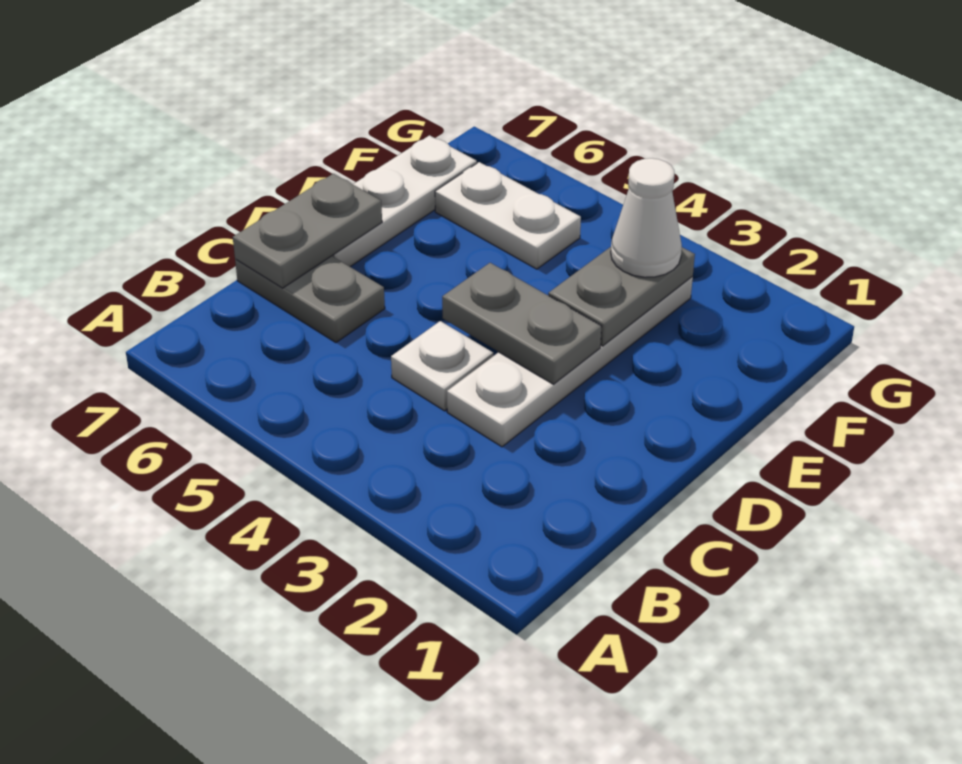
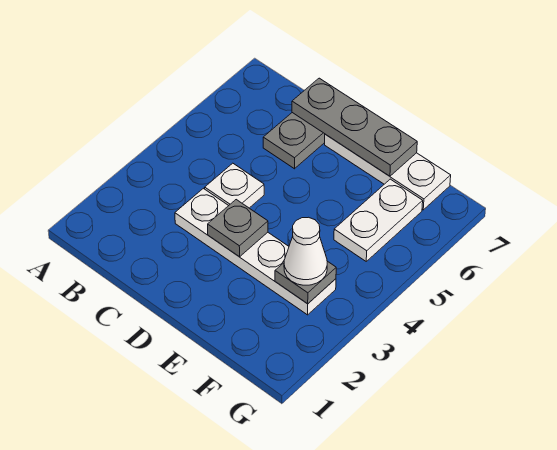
grey plate C7:D7 level 2 -> grey plate C7:E7 level 2
grey plate D3:D4 level 2 -> grey plate D3 level 2
grey plate E3:F3 level 2 -> grey plate F3 level 2

